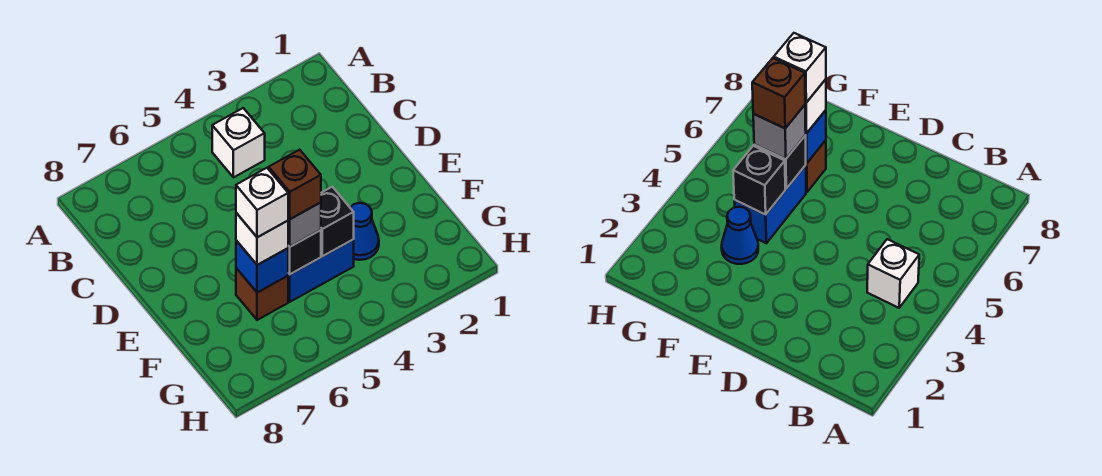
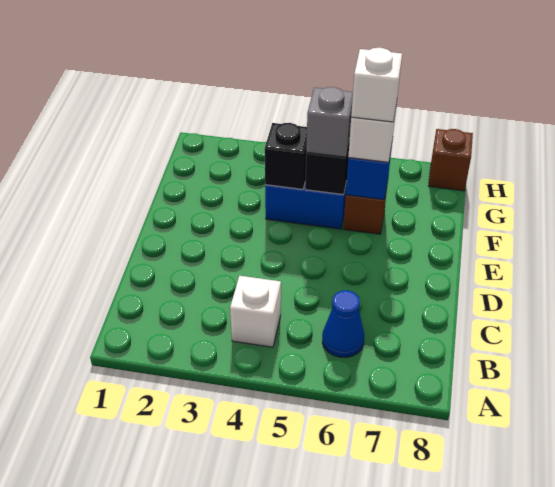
blue cone F3 level 1 -> blue cone B6 level 1
brown brick F5 level 4 -> brown brick H8 level 1

